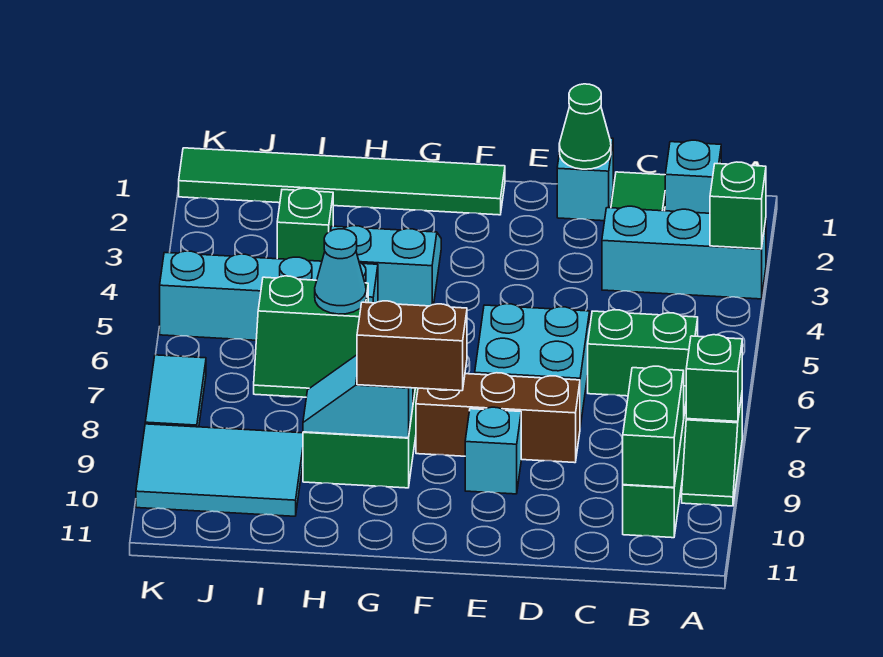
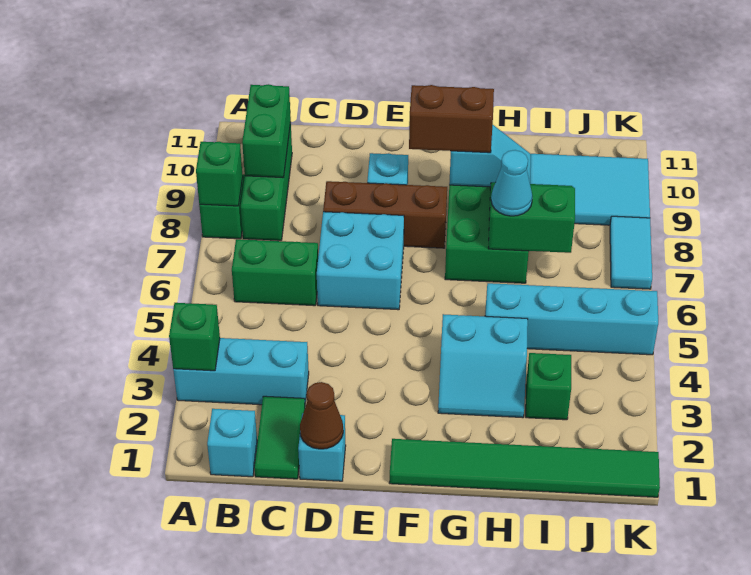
green cone D1 level 2 -> brown cone D1 level 2

